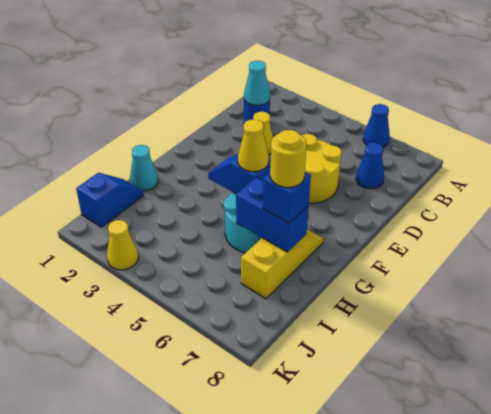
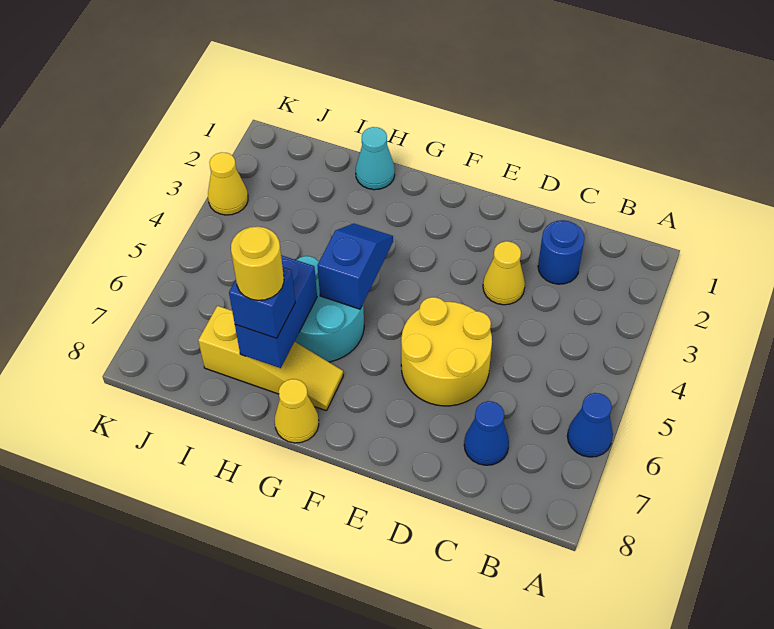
cyan cone C2 level 2 -> none
yellow cone G5 level 3 -> yellow cone G8 level 1
blue slope I1:J1 level 1 top J -> none

